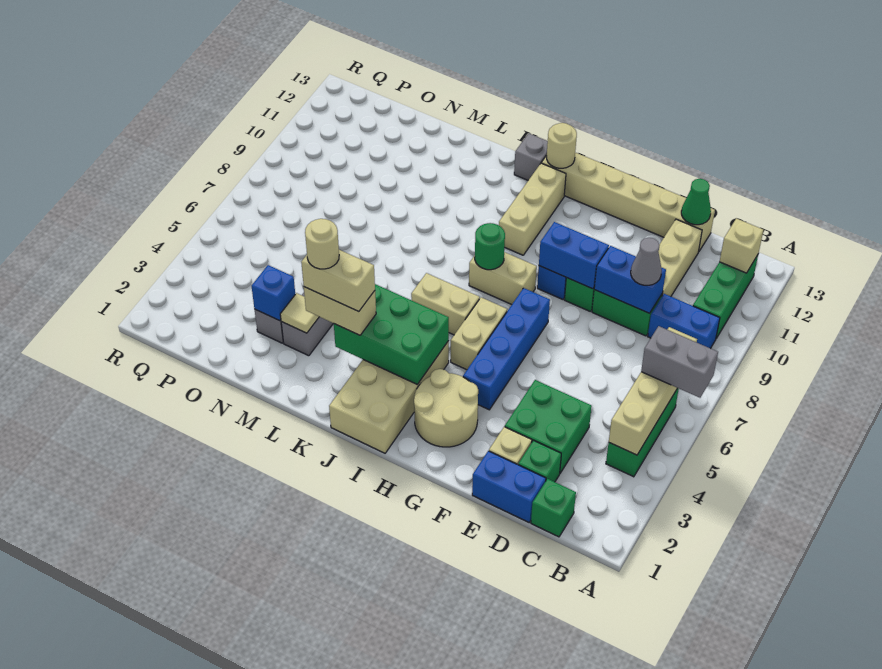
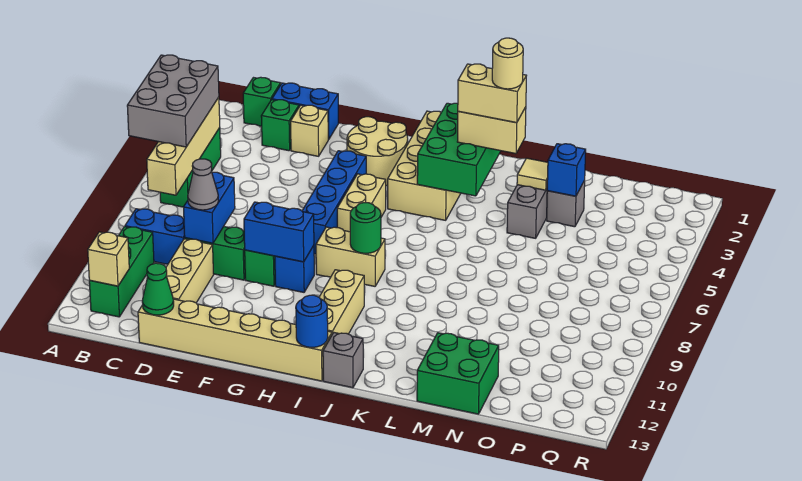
grey brick A6:B6 level 3 -> grey brick A4:B6 level 3
green brick D3:E4 level 1 -> green brick M12:N13 level 1
blue brick D9:E9 level 2 -> blue brick D8:D9 level 2
green brick I3:K4 level 2 -> green brick J2:K4 level 2
tan brick I6:J6 level 1 -> none
tan round brick I13 level 2 -> blue round brick I13 level 2

